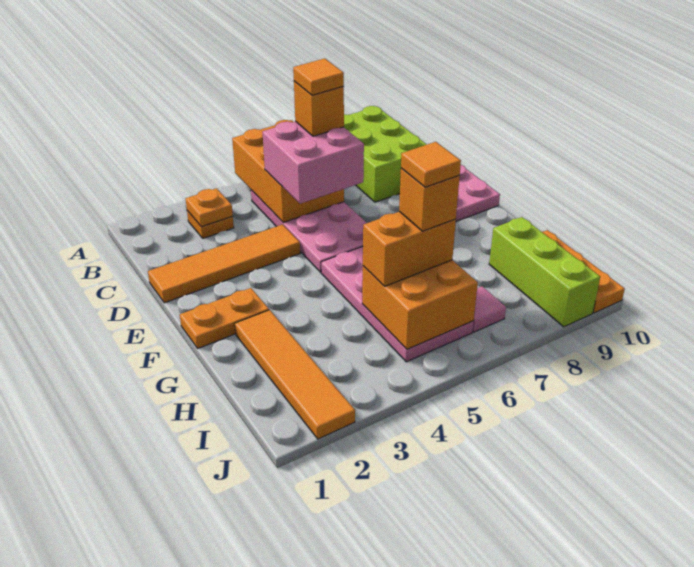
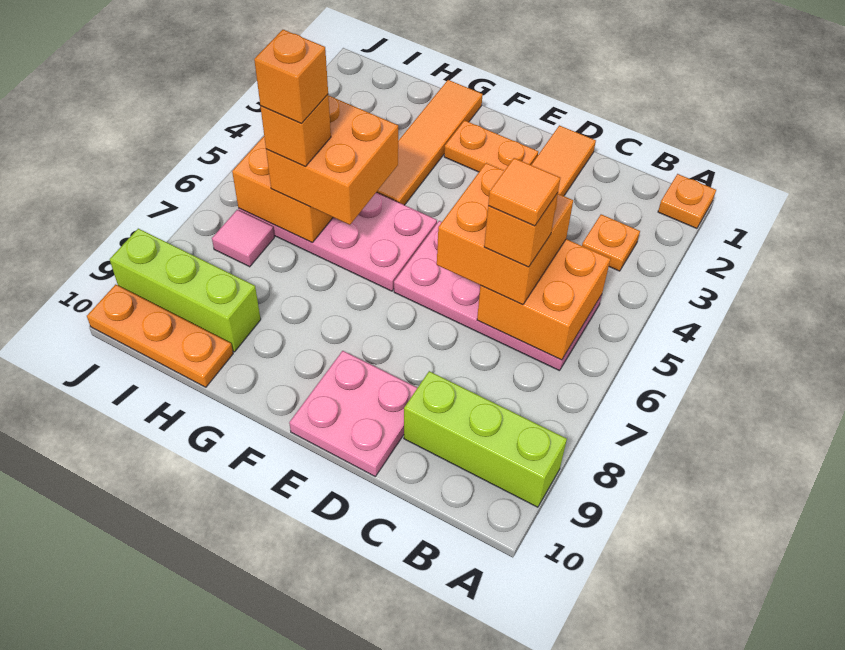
orange brick A5:C6 level 2 -> orange brick B5:C6 level 2
lime brick A8:C9 level 1 -> lime brick A9:C9 level 1
orange plate B3 level 2 -> orange plate A1 level 1
pink brick C5:D6 level 3 -> orange brick C5:D6 level 3
orange plate F1:F2 level 1 -> orange plate E2:F2 level 1
orange tile G2:J2 level 1 -> orange tile G1:G4 level 1
orange brick H5:H6 level 3 -> orange brick G5:H6 level 3
orange tile H6 level 5 -> orange brick H6 level 5

